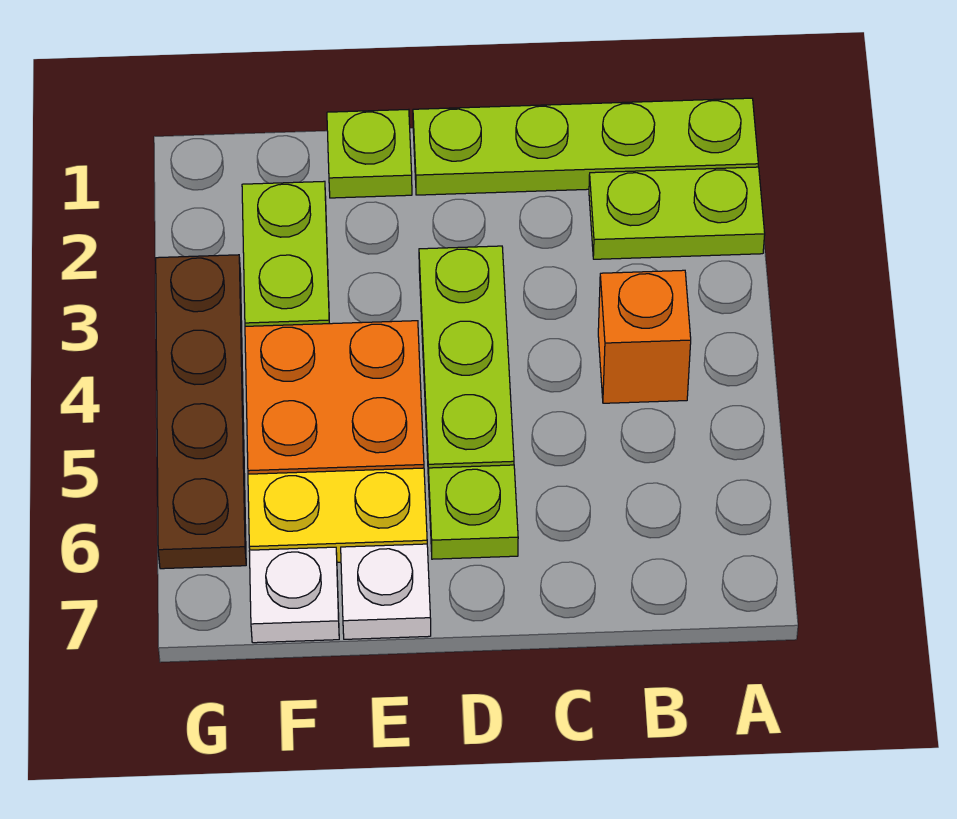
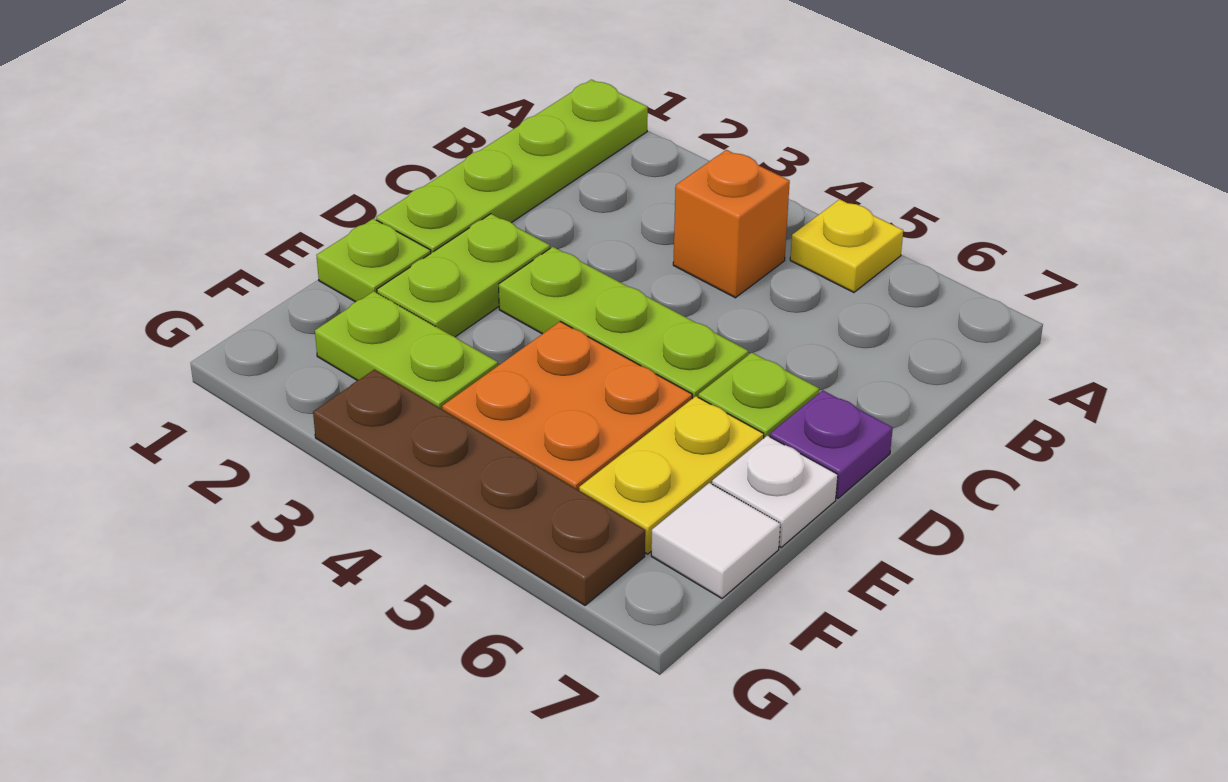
lime plate A2:B2 level 1 -> lime plate D2:E2 level 1
none -> yellow plate A5 level 1
none -> purple plate D7 level 1
white plate F7 level 1 -> white tile F7 level 1

